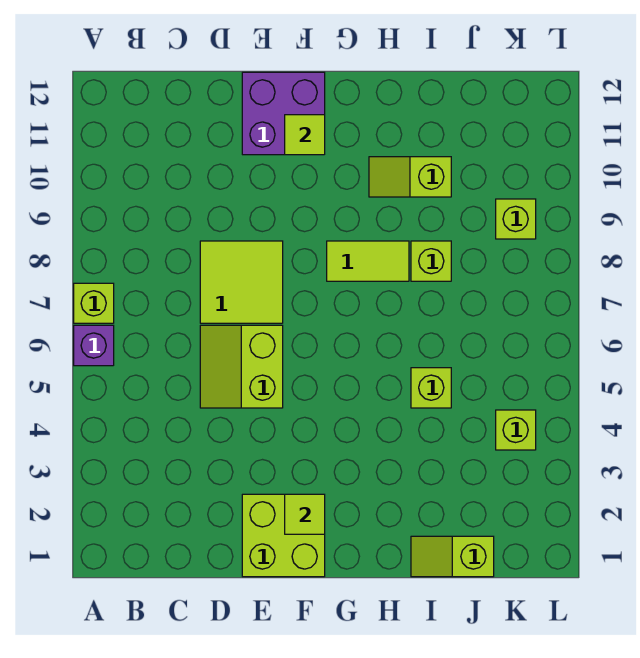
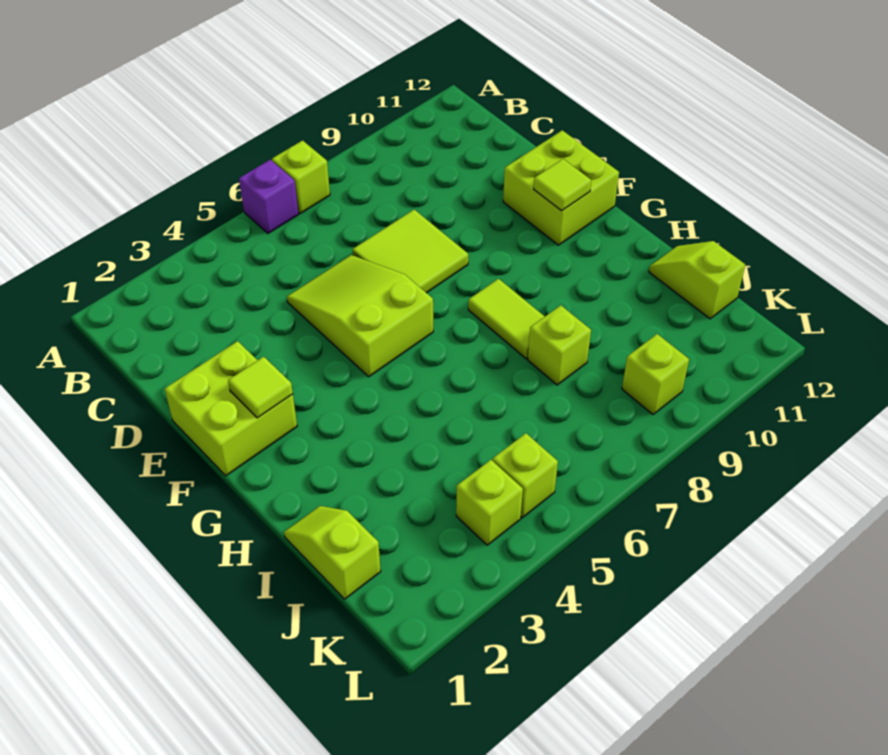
lime slope D5:E6 level 1 top E -> lime slope D5:F6 level 1 top F
purple brick E11:F12 level 1 -> lime brick E11:F12 level 1
lime slope H10:I10 level 1 top I -> lime slope I12:J12 level 1 top J
lime brick I5 level 1 -> lime brick K5 level 1

